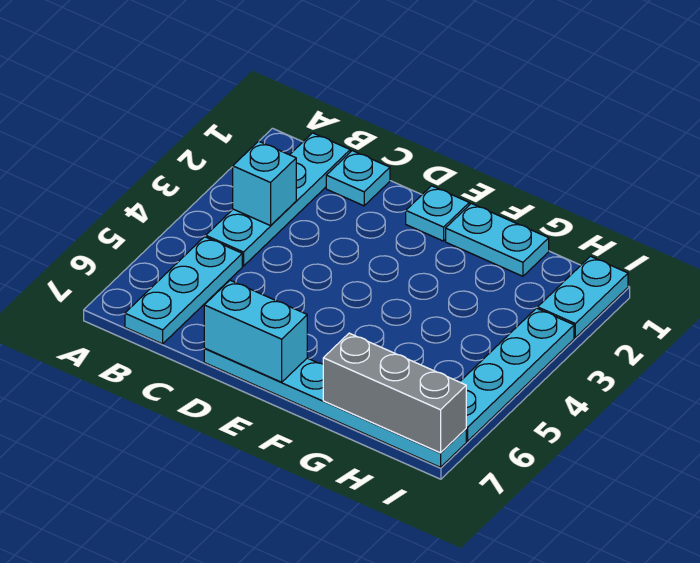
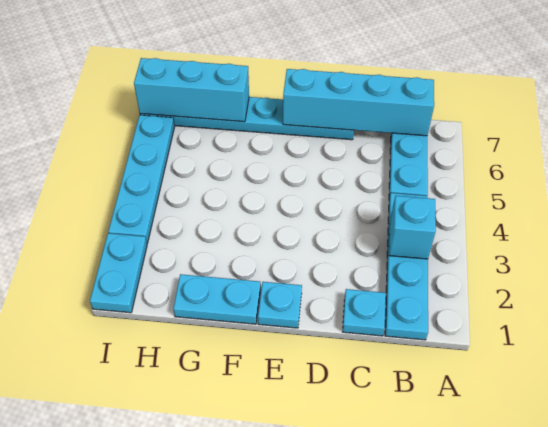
cyan brick D7:E7 level 2 -> cyan brick B7:E7 level 2
grey brick G7:I7 level 2 -> cyan brick G7:I7 level 2

